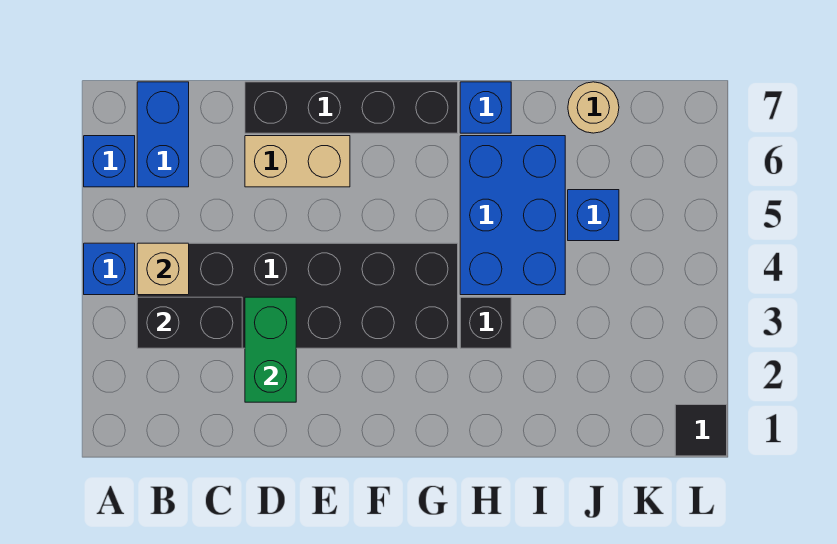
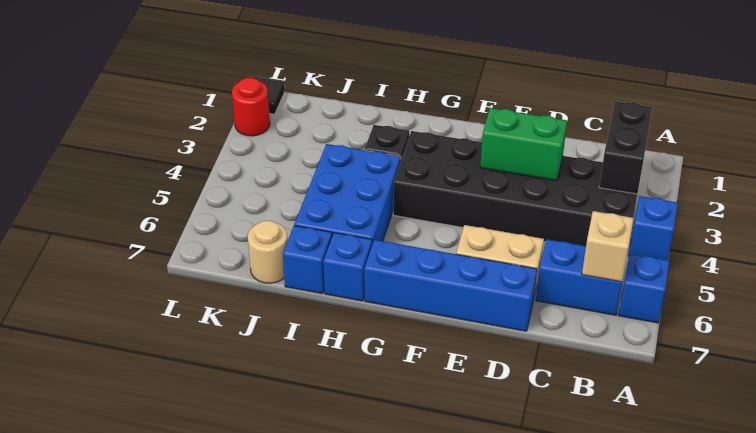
black brick B3:C3 level 2 -> black brick B2:B3 level 2
tan brick B4 level 2 -> tan brick B6 level 2
blue brick B6:B7 level 1 -> blue brick B6:C6 level 1
green brick D2:D3 level 2 -> green brick D3:E3 level 2
black brick D7:G7 level 1 -> blue brick D7:G7 level 1
blue brick J5 level 1 -> blue brick I7 level 1
none -> red round brick L2 level 1

